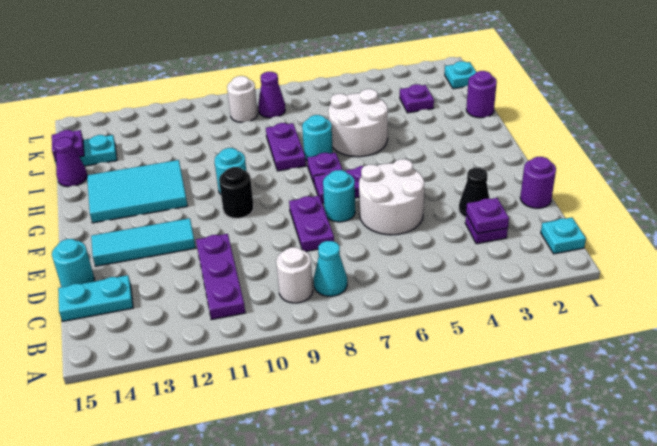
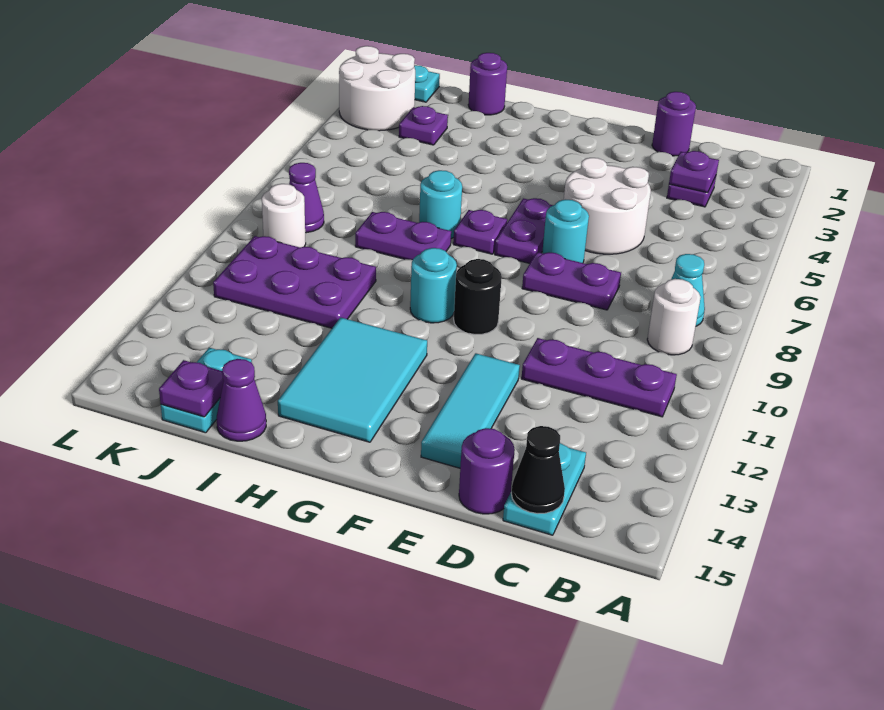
cyan plate B1 level 1 -> none
black cone D3 level 1 -> black cone C15 level 2
cyan round brick D15 level 1 -> purple round brick D15 level 1
white round brick H5:I6 level 1 -> white round brick K2:L3 level 1
none -> purple plate I10:K11 level 1

